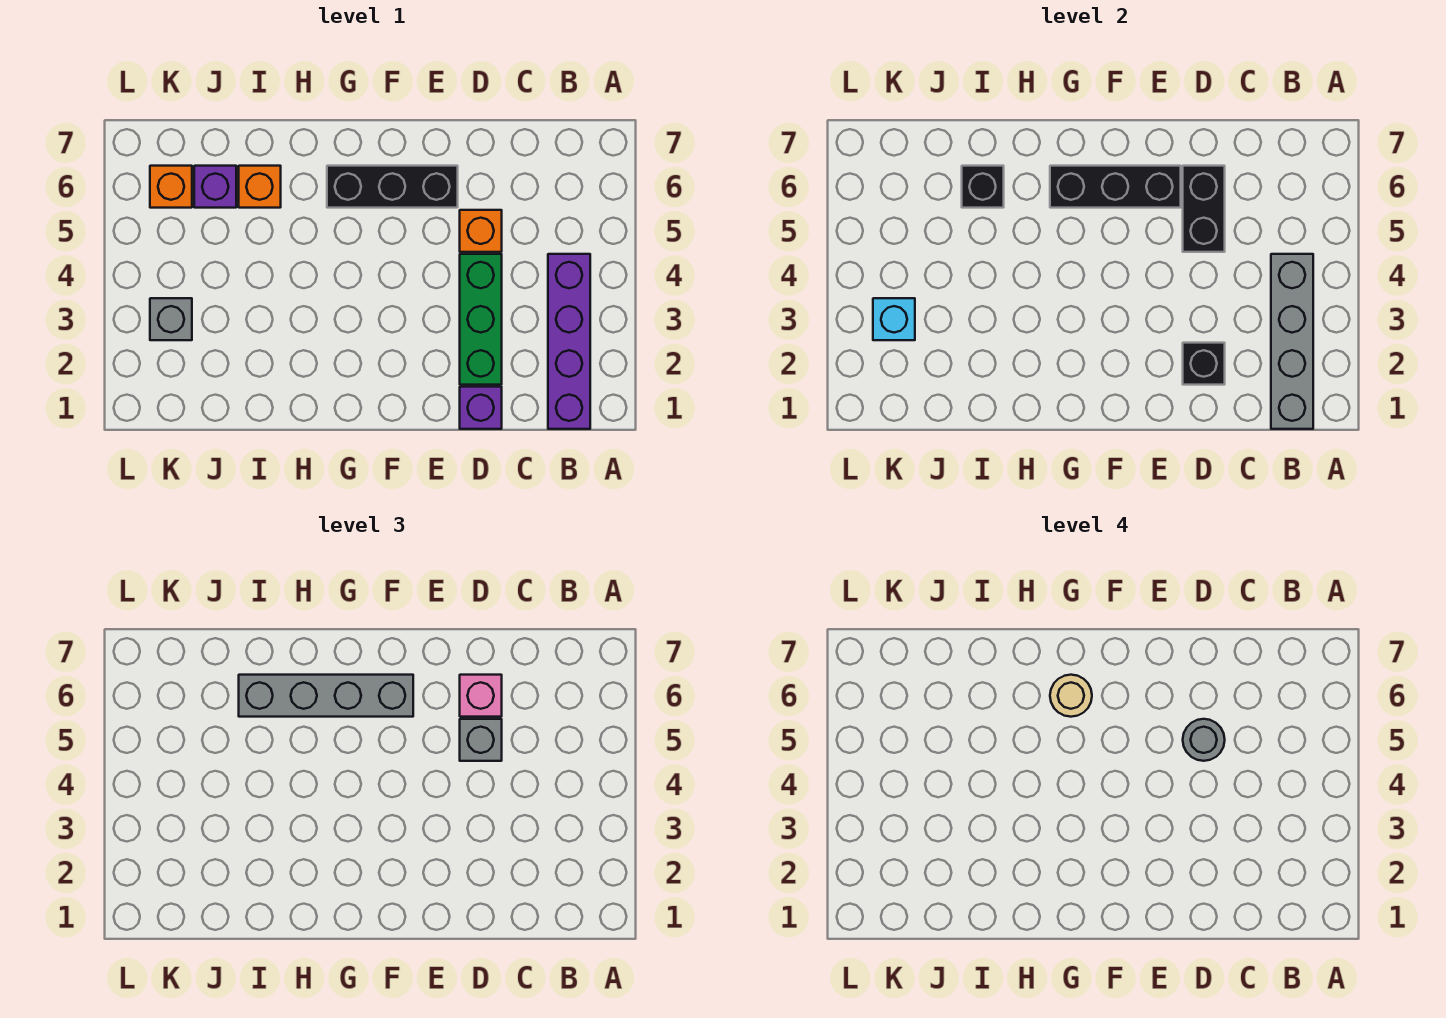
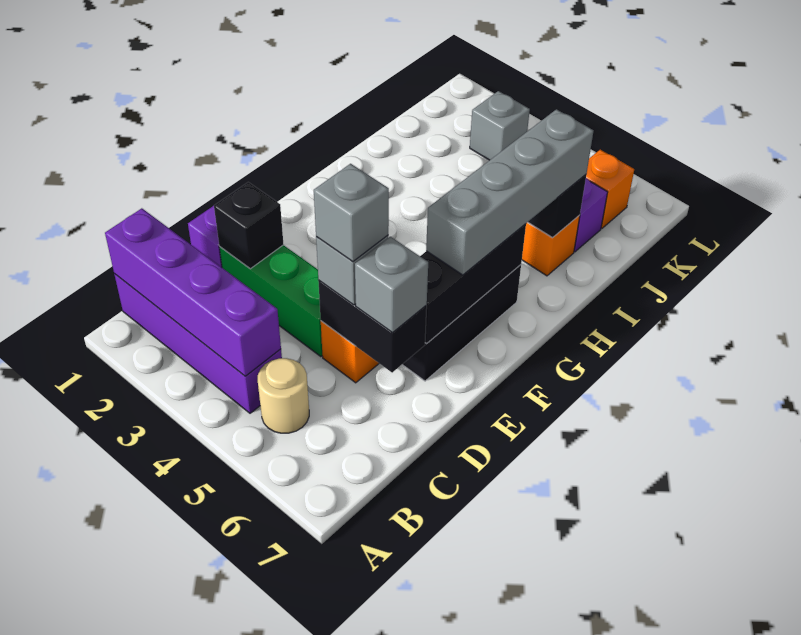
grey brick B1:B4 level 2 -> purple brick B1:B4 level 2
grey round brick D5 level 4 -> grey brick D5 level 4
pink brick D6 level 3 -> grey brick D6 level 3
tan round brick G6 level 4 -> tan round brick B5 level 1
cyan brick K3 level 2 -> none

